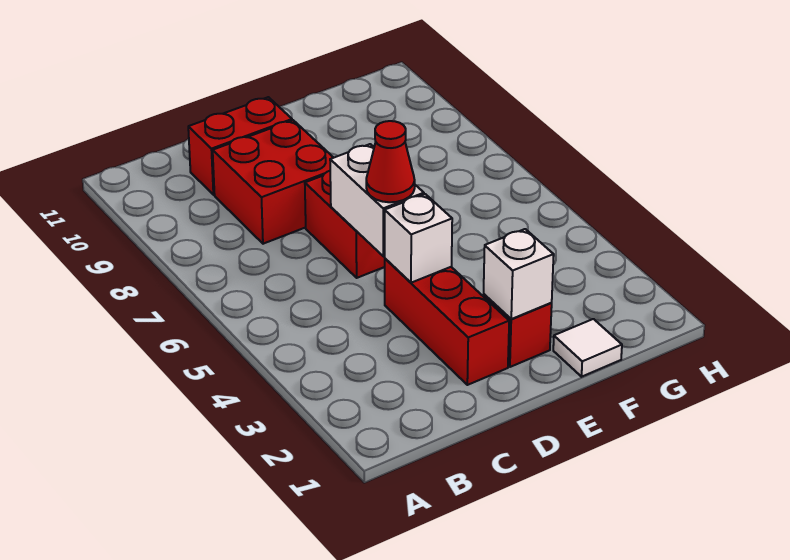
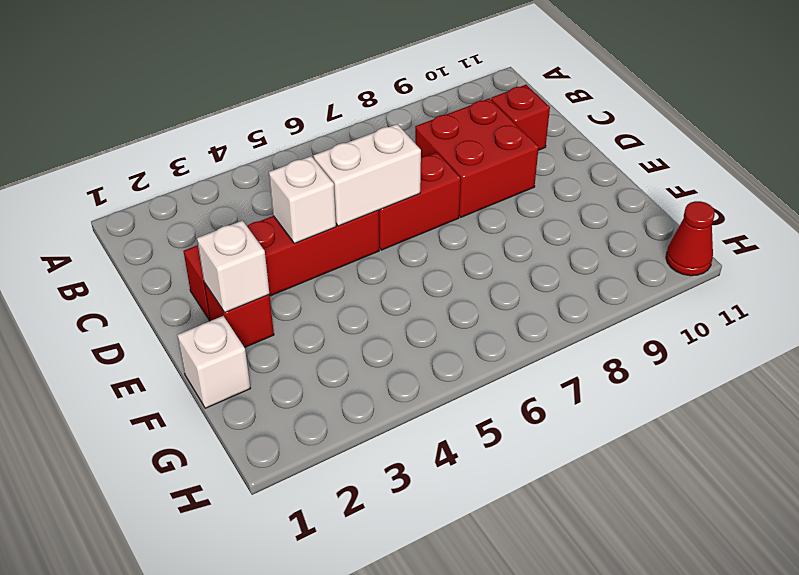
red brick C10:D10 level 1 -> red brick C10 level 1
red brick D2:D4 level 1 -> red brick D2:D5 level 1
red cone D5 level 3 -> red cone H11 level 1
white tile F1 level 1 -> white brick F1 level 1

